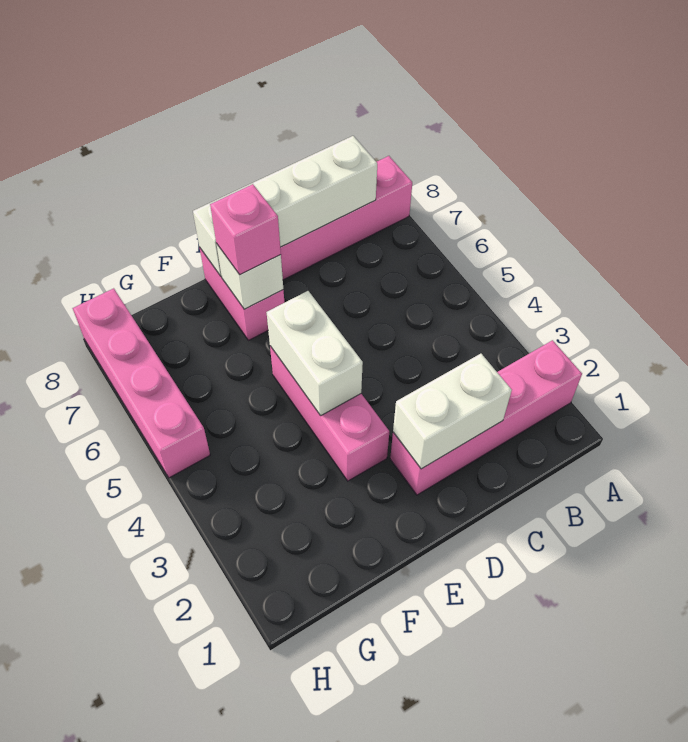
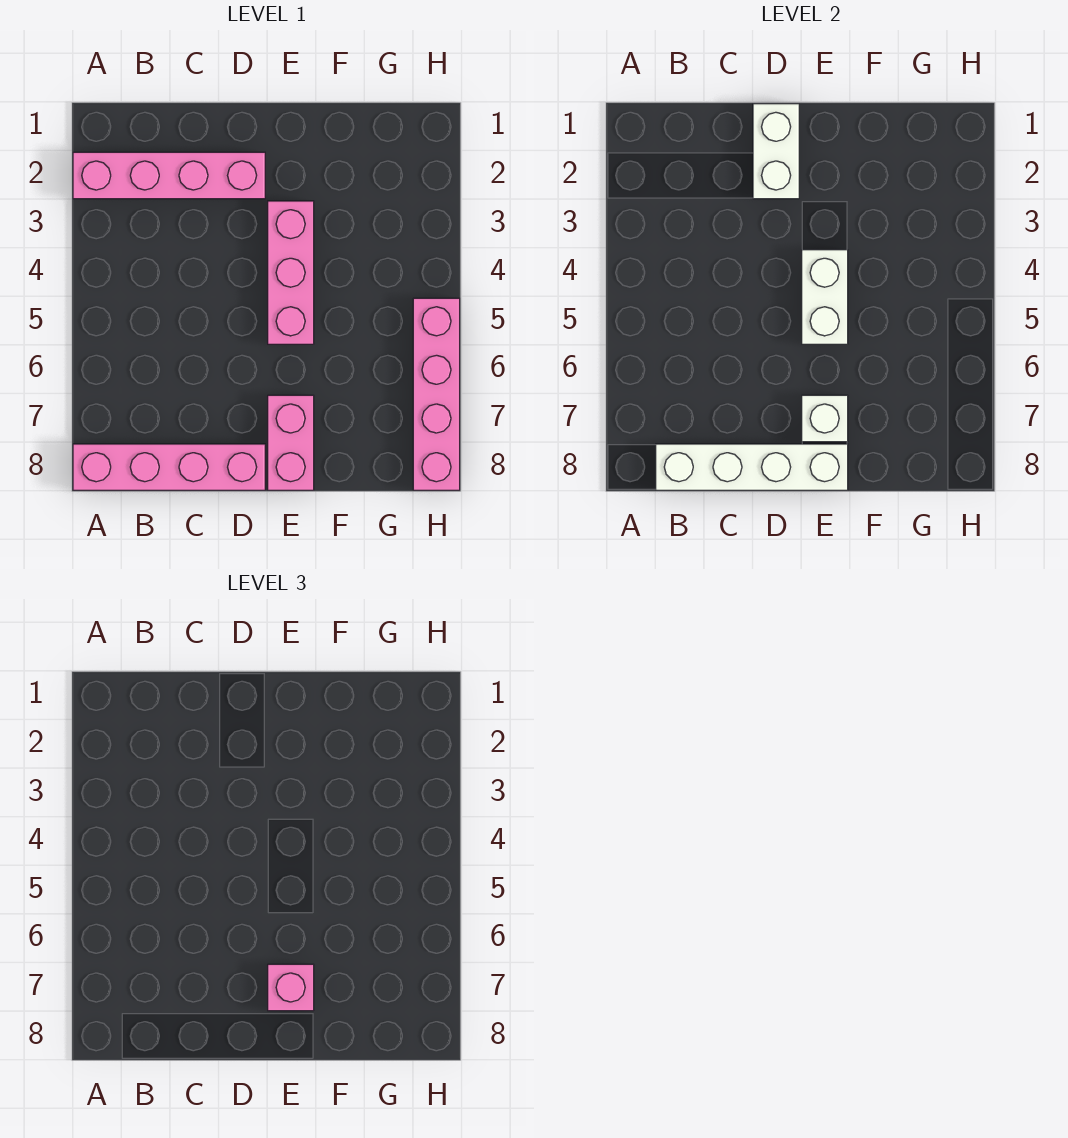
white brick C2:D2 level 2 -> white brick D1:D2 level 2

